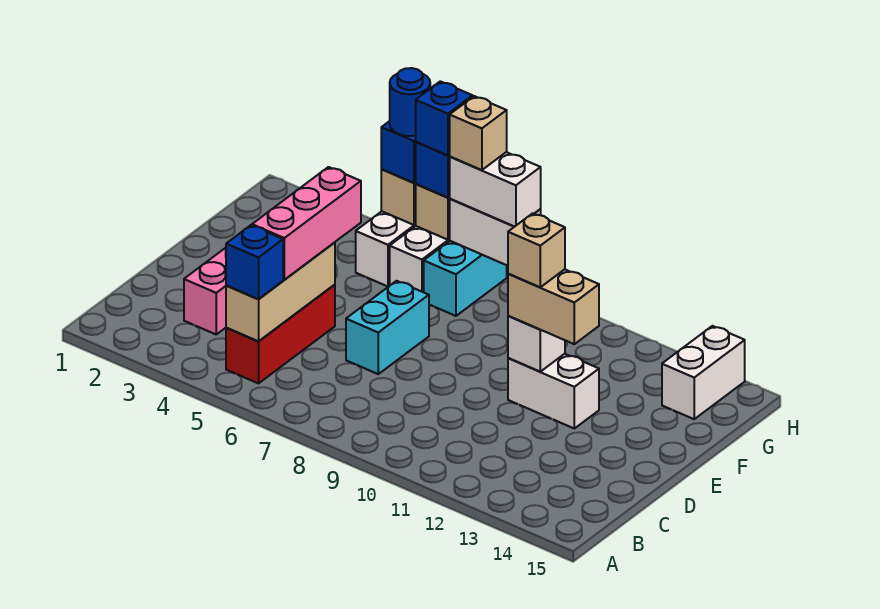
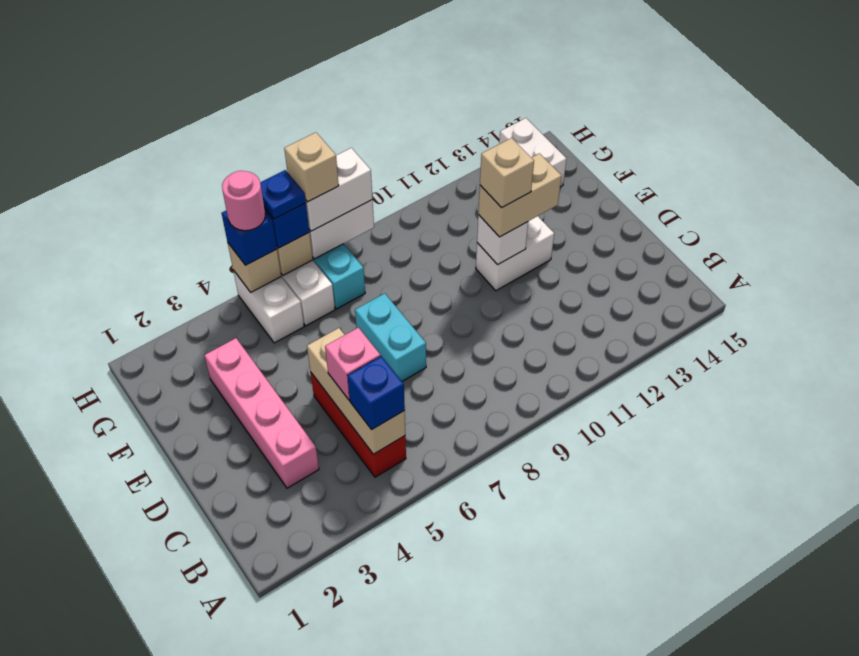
pink brick C5:E5 level 3 -> pink brick C5 level 3
blue round brick H5 level 4 -> pink round brick H5 level 4
blue brick H6 level 4 -> blue plate H6 level 4

